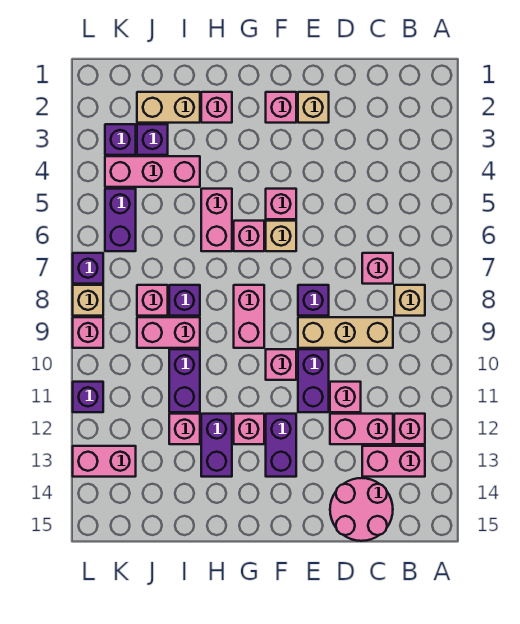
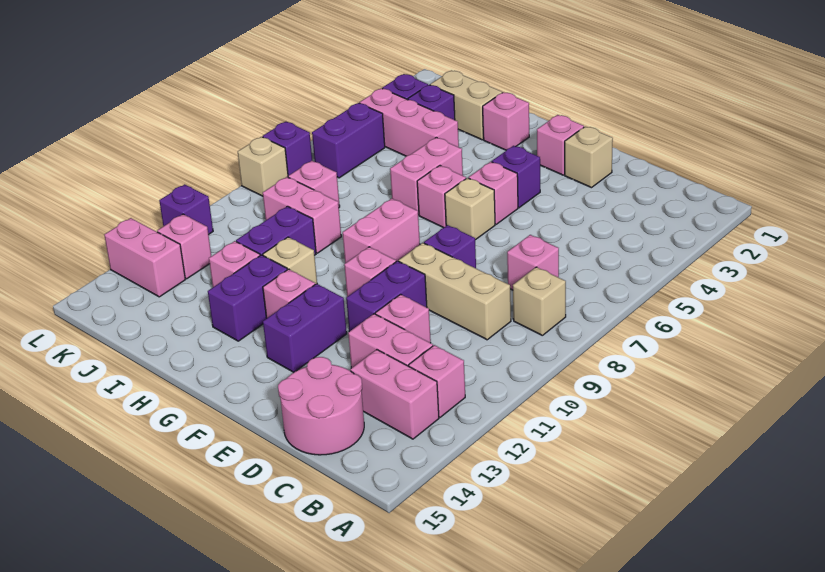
none -> tan brick H11 level 1
purple brick I8 level 1 -> purple brick F4 level 1
pink brick L9 level 1 -> pink brick K12 level 1

